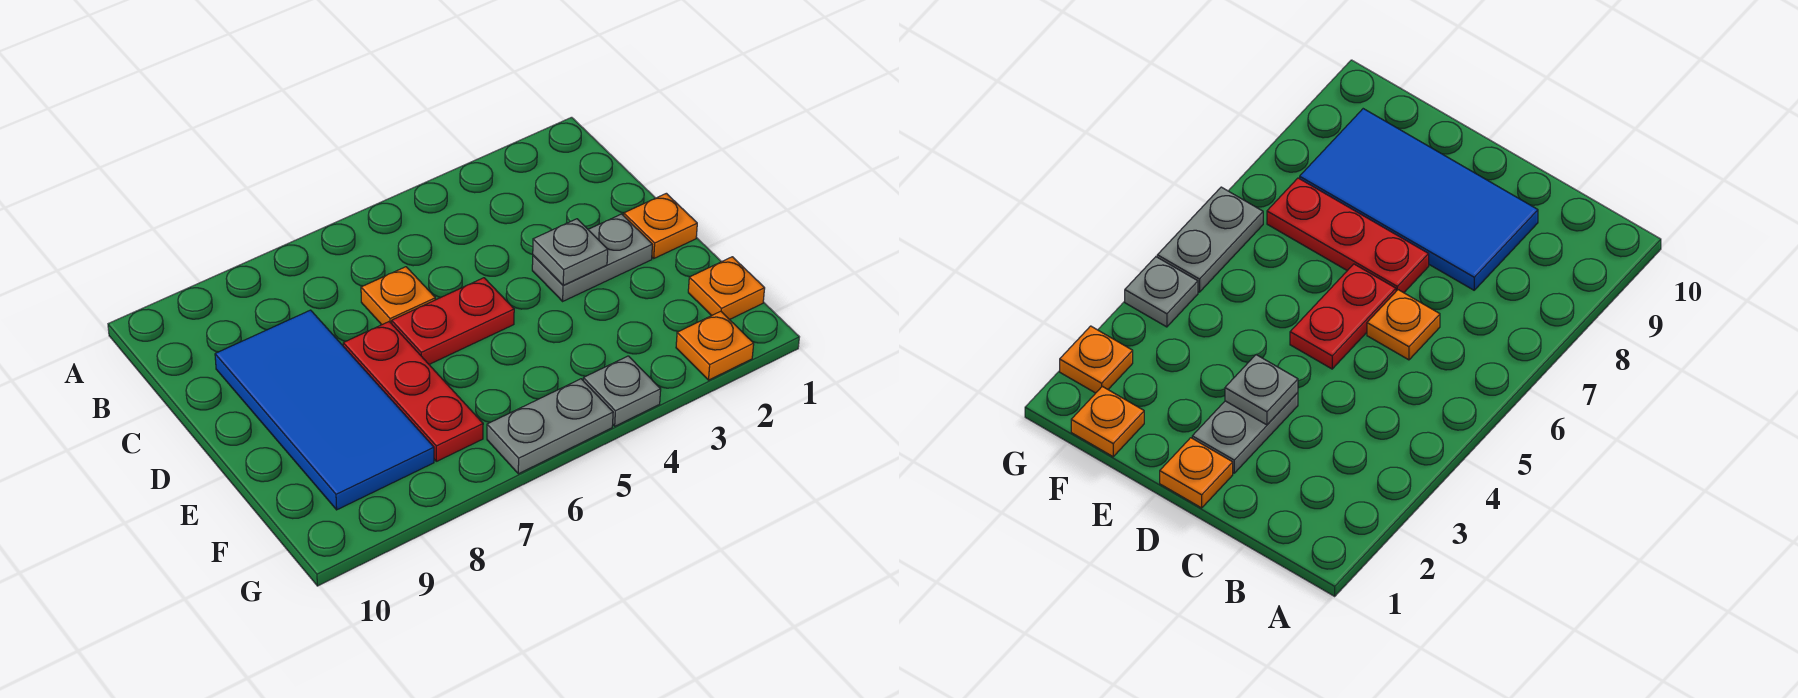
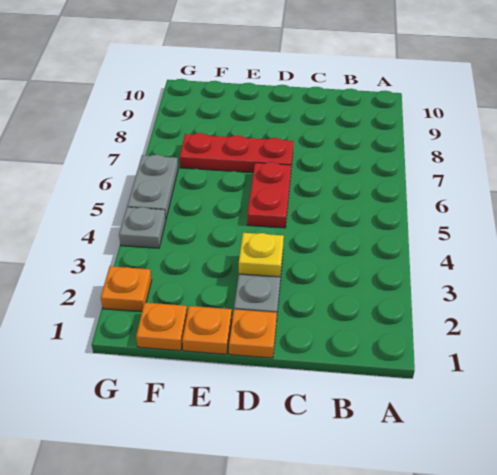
orange plate C6 level 1 -> orange plate E1 level 1
blue tile C8:F9 level 1 -> none
grey plate D3 level 2 -> yellow plate D3 level 2

